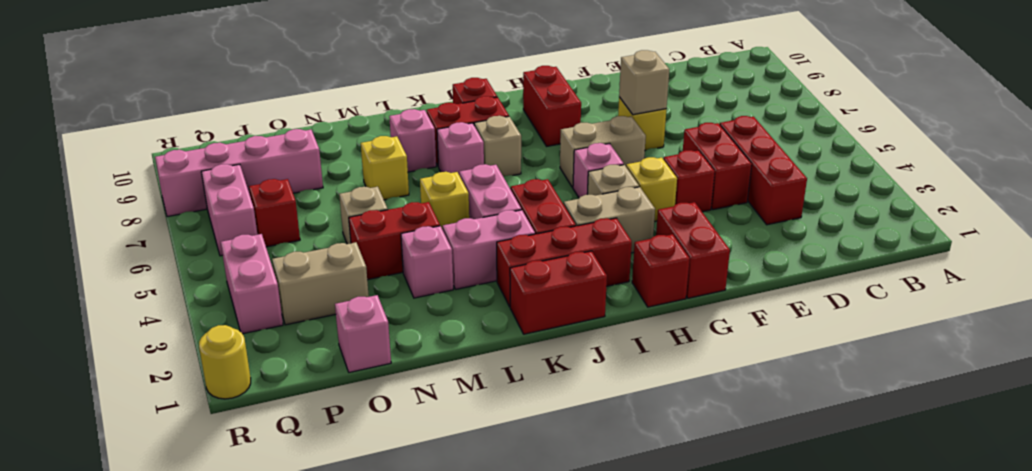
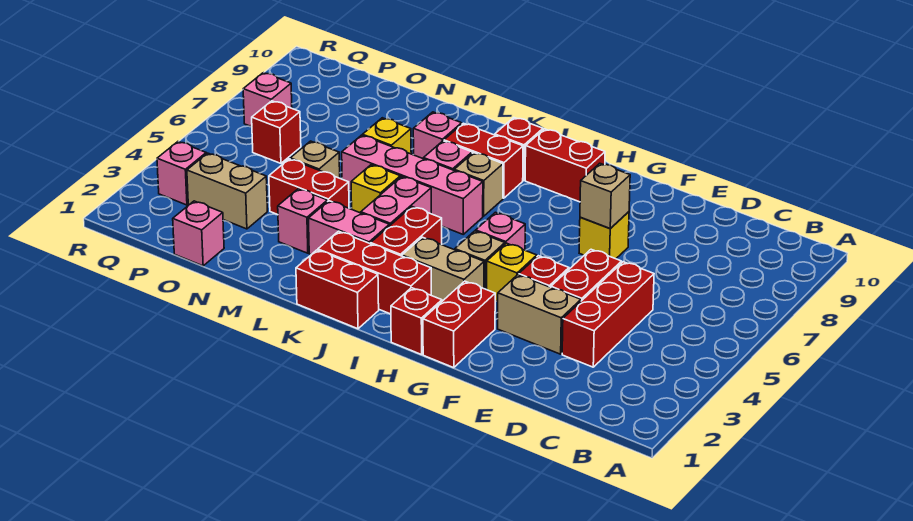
tan brick G6:H6 level 1 -> tan brick E3:F3 level 1
red brick H8:H9 level 1 -> red brick H9:I9 level 1
pink brick O8:R8 level 1 -> pink brick J6:M6 level 1
pink brick Q3:Q4 level 1 -> pink brick Q3 level 1
pink brick Q6:Q7 level 1 -> pink brick Q7 level 1
yellow round brick R1 level 1 -> none

